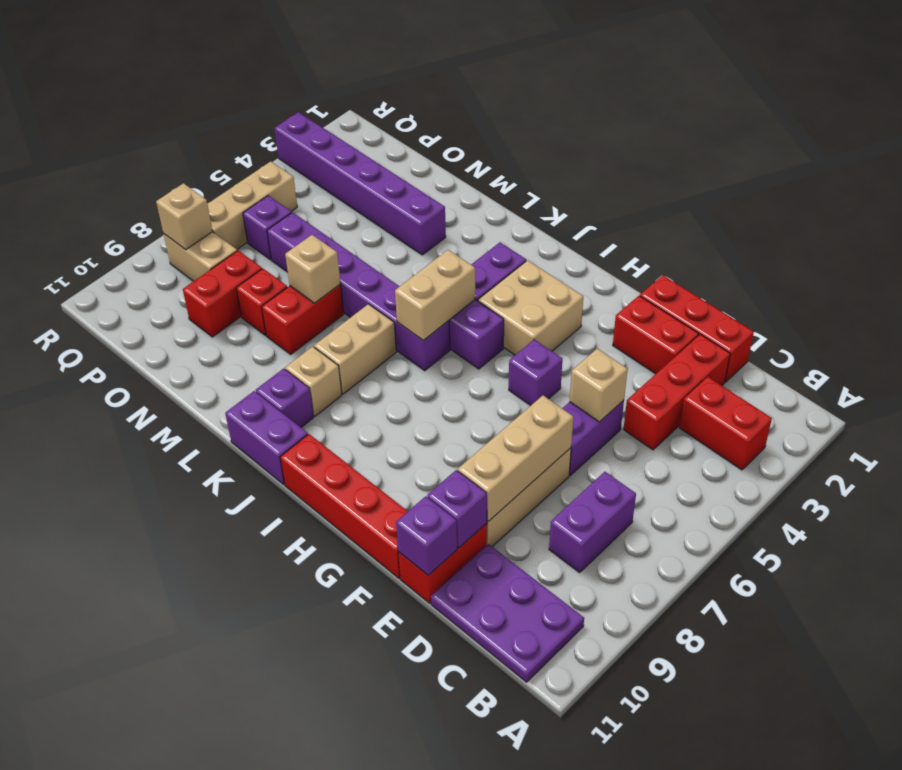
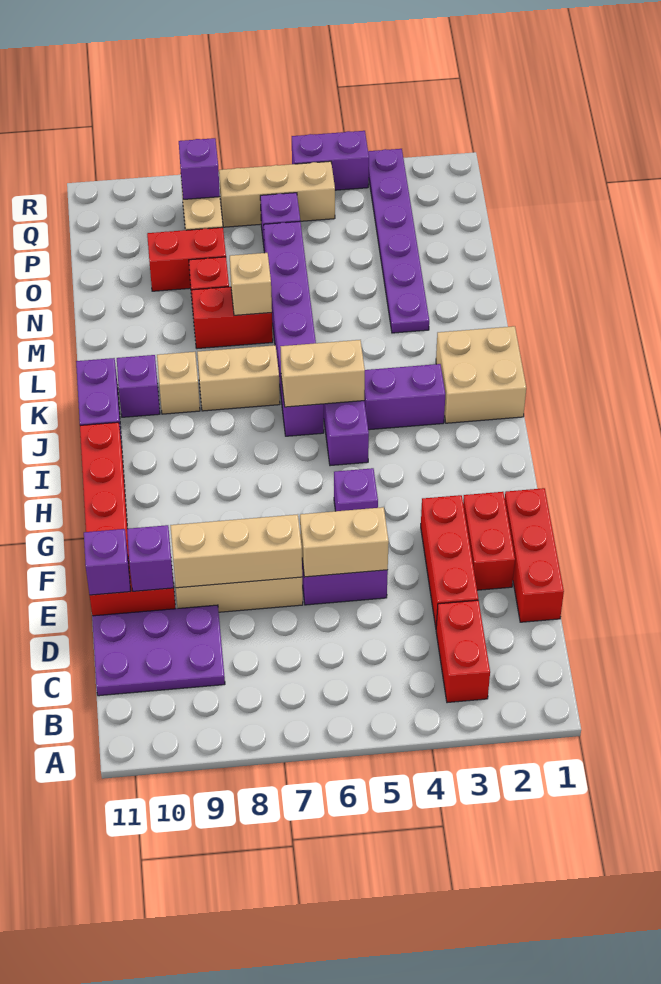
purple plate B10:D11 level 1 -> purple plate C9:D11 level 1
purple brick C7:C8 level 1 -> purple brick R4:R5 level 1
red brick D2:D4 level 1 -> red brick D3:F3 level 1
tan brick E5 level 2 -> tan brick E5:E6 level 2
tan brick H3:I4 level 1 -> tan brick J1:K2 level 1
purple brick M3:R3 level 1 -> purple plate M3:R3 level 1
tan brick Q8 level 2 -> purple brick Q8 level 2

